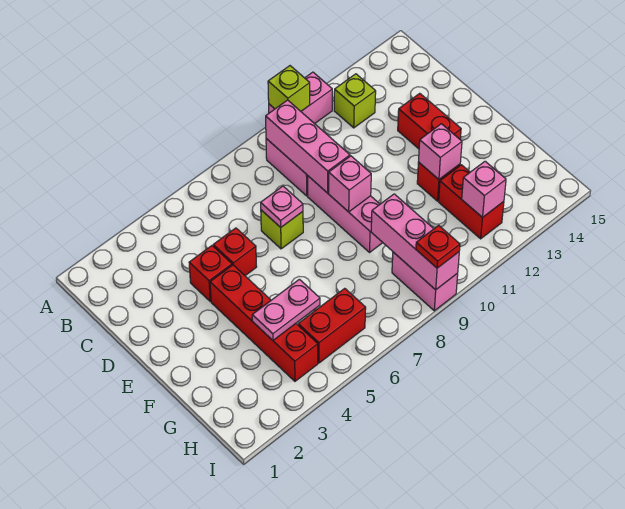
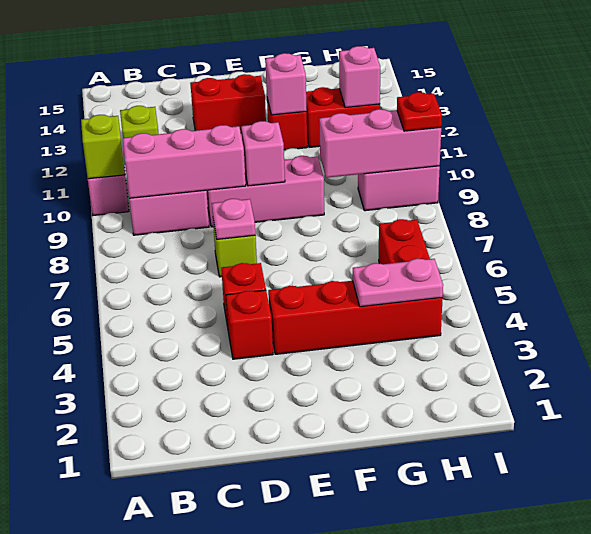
pink plate G4:G5 level 2 -> pink plate G4:H4 level 2

